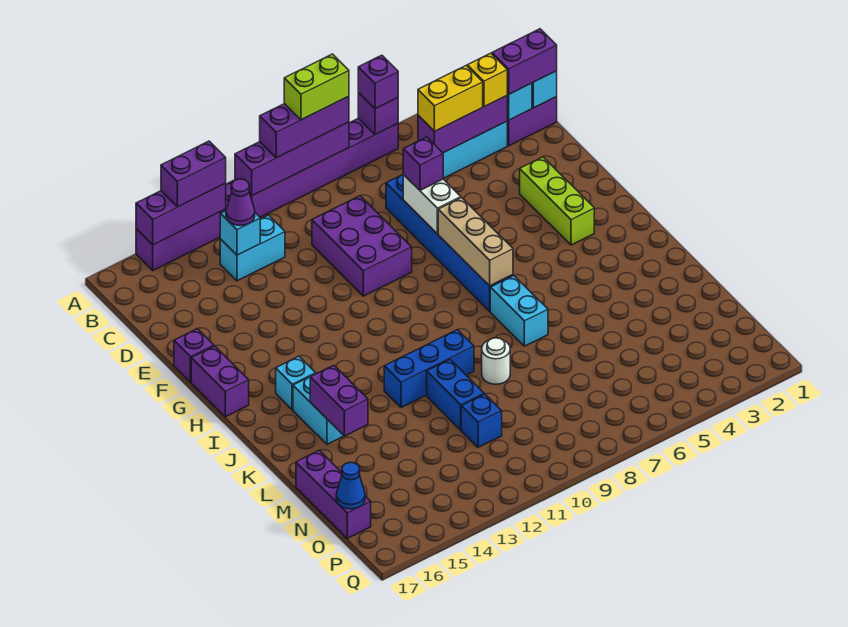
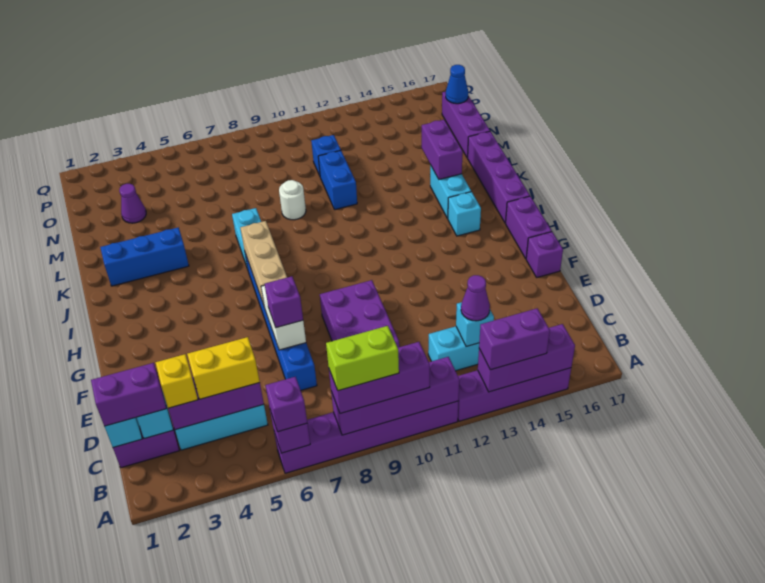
lime brick F3:H3 level 1 -> none
none -> purple brick I17:L17 level 1
blue brick K10:K12 level 1 -> blue brick K2:K4 level 1
none -> purple cone N3 level 1

